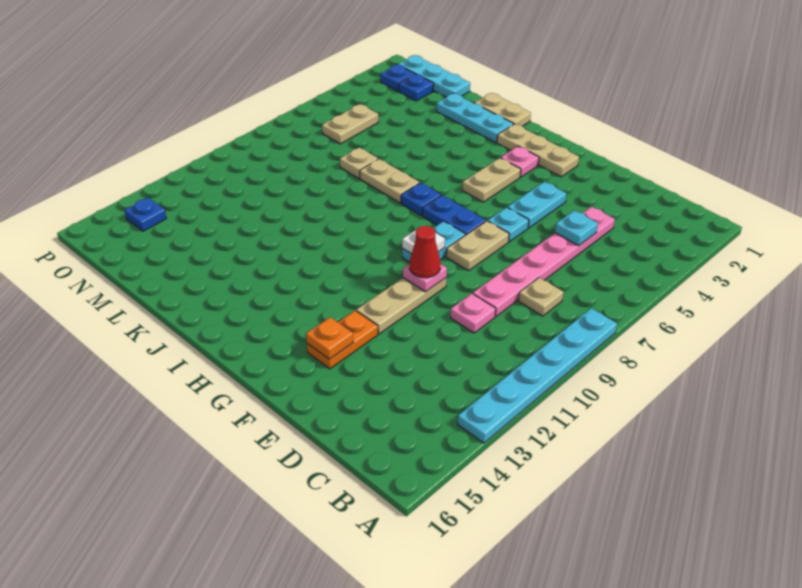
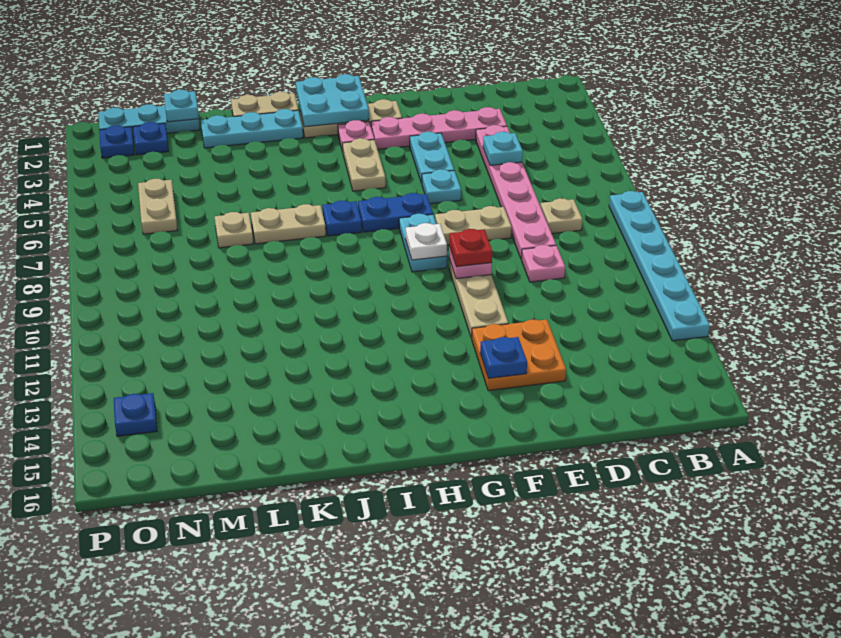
none -> pink plate D3:G3 level 1
tan plate F7:F8 level 1 -> tan plate E8:F8 level 1
red cone F10 level 3 -> red plate F10 level 3
orange plate F13:F14 level 1 -> orange plate E13:F14 level 1
orange plate F14 level 2 -> blue plate F14 level 2
none -> cyan plate H1:I2 level 2
none -> cyan plate M1 level 2

